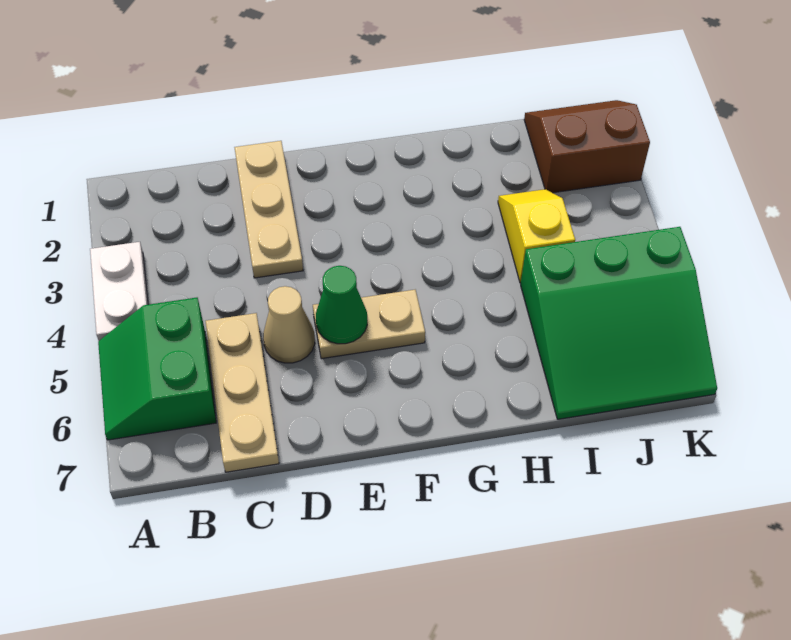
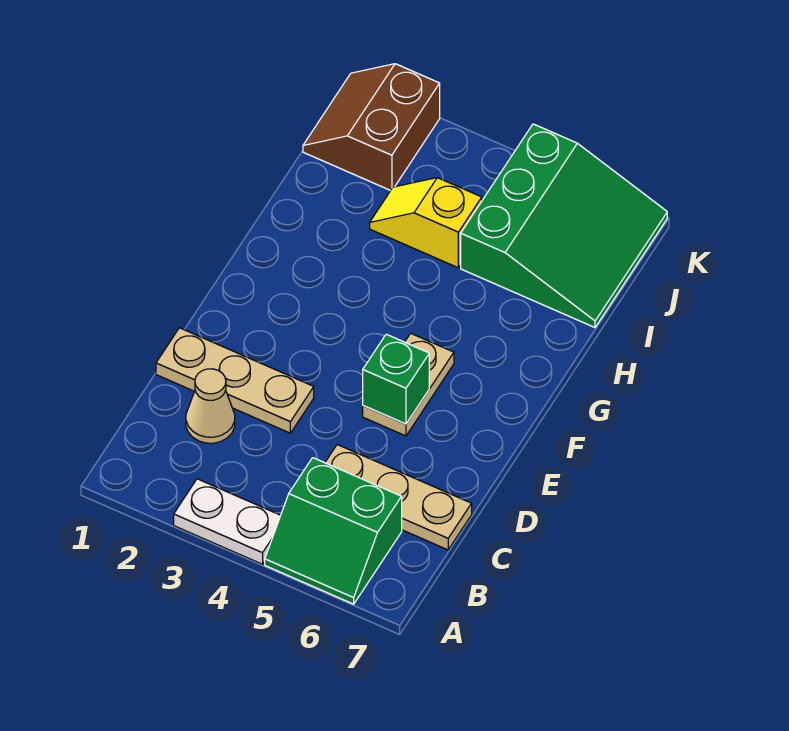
tan cone D5 level 1 -> tan cone C2 level 1
green cone E5 level 2 -> green brick E5 level 2

